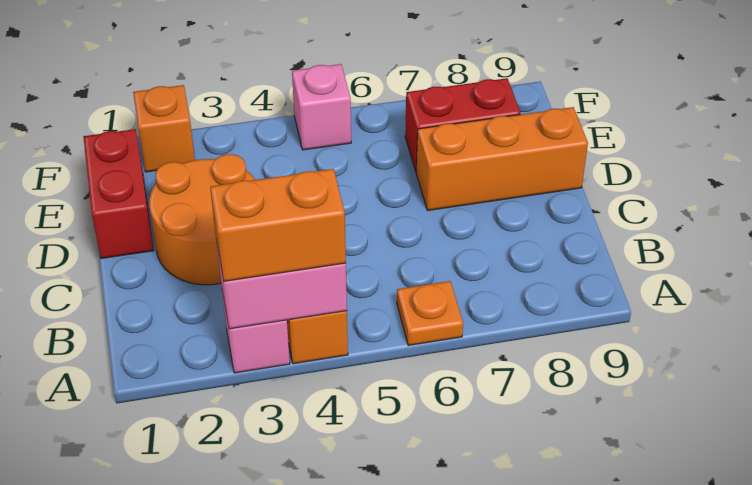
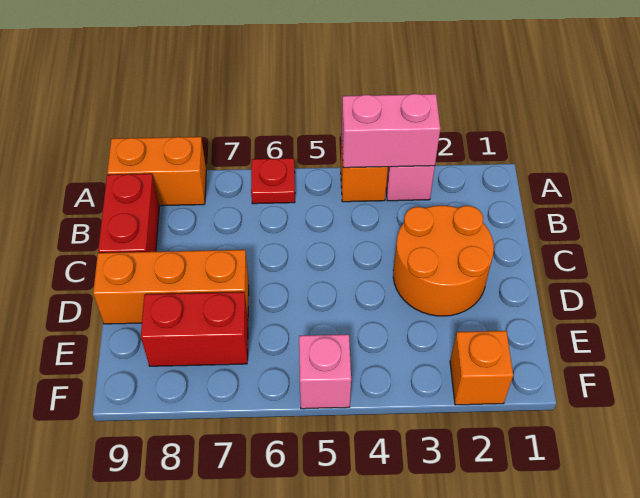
orange brick A3:A4 level 3 -> orange brick A8:A9 level 1
orange plate A6 level 1 -> red plate A6 level 1
red brick D1:E1 level 1 -> red brick B9:C9 level 1

